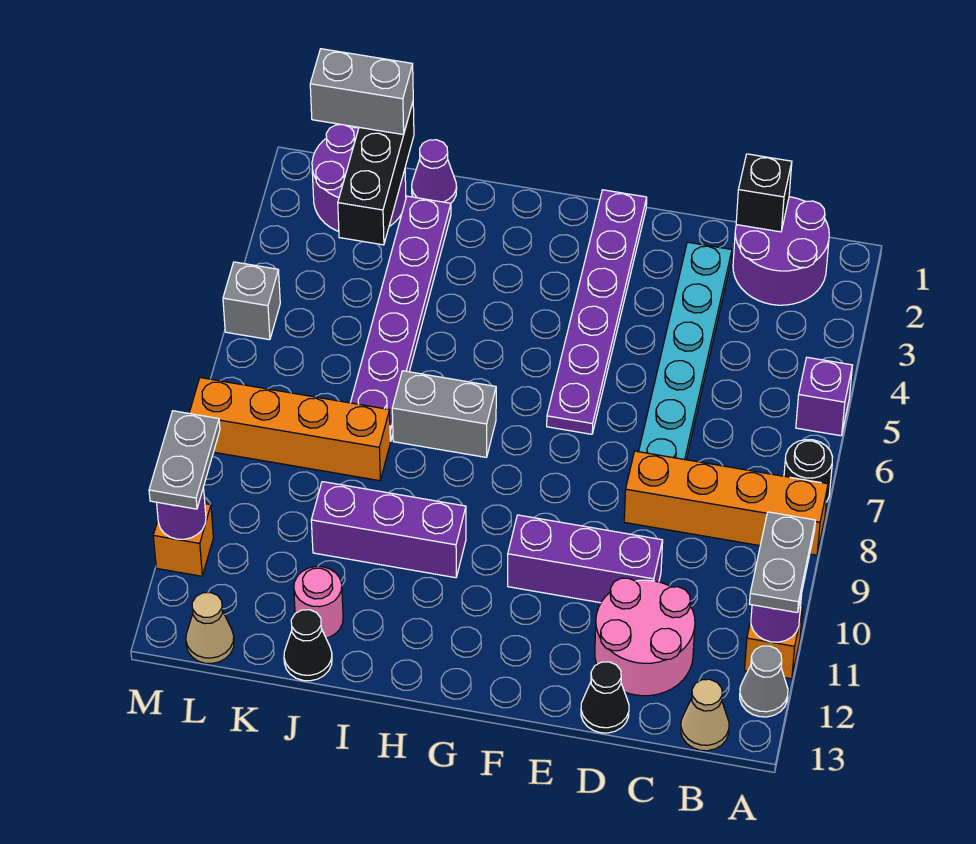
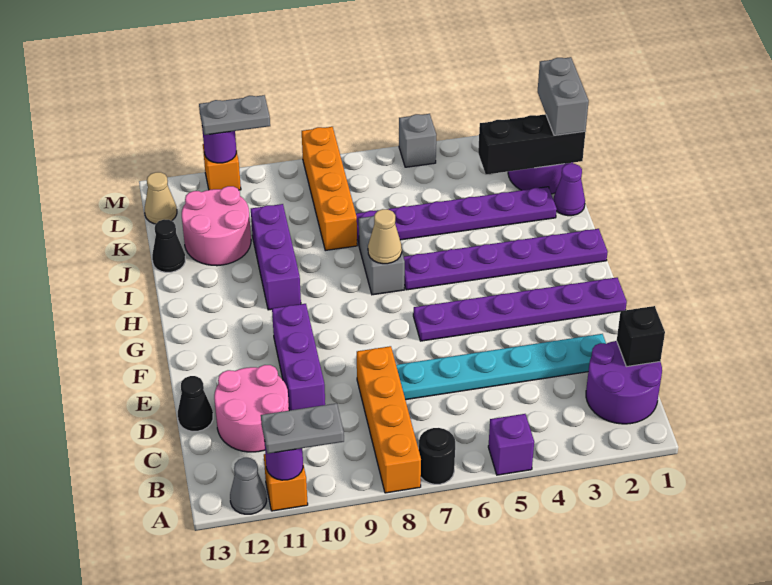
tan cone B13 level 1 -> tan cone H7 level 2
none -> purple plate H1:H6 level 1
pink round brick J12 level 1 -> pink round brick J11:K12 level 1

